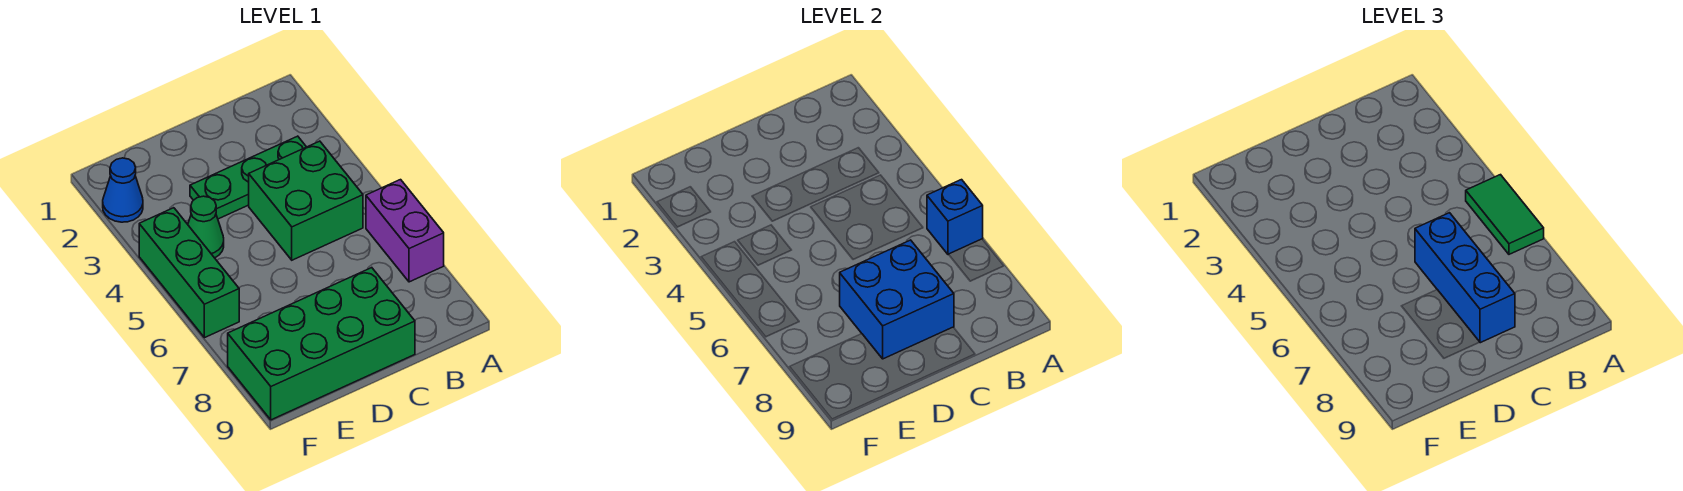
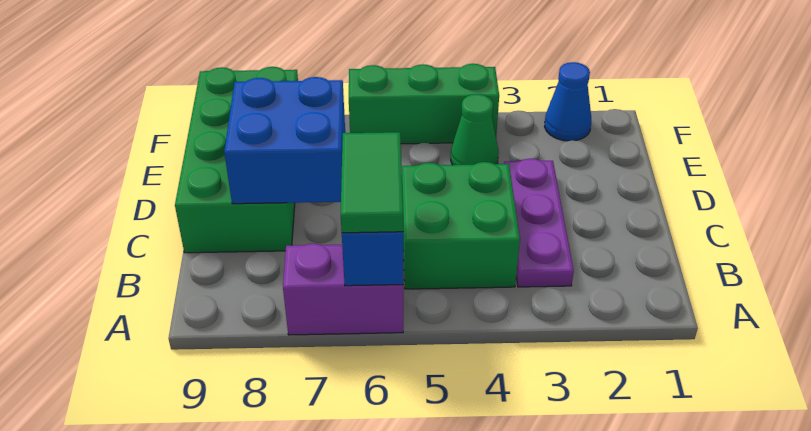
green tile A5:A6 level 3 -> green tile A6:B6 level 3
green plate B3:D3 level 1 -> purple plate B3:D3 level 1
blue brick C6:C8 level 3 -> none

